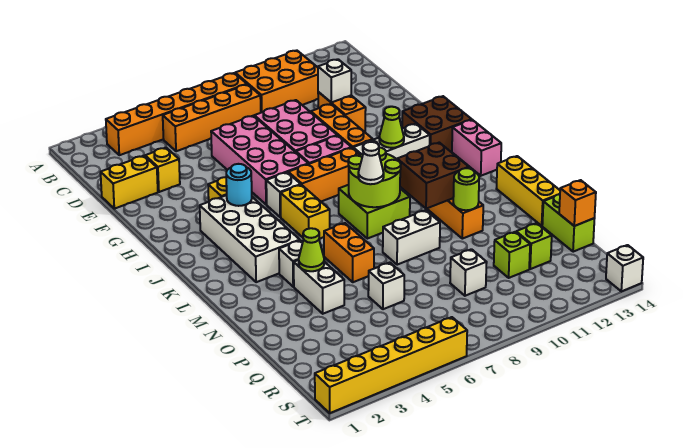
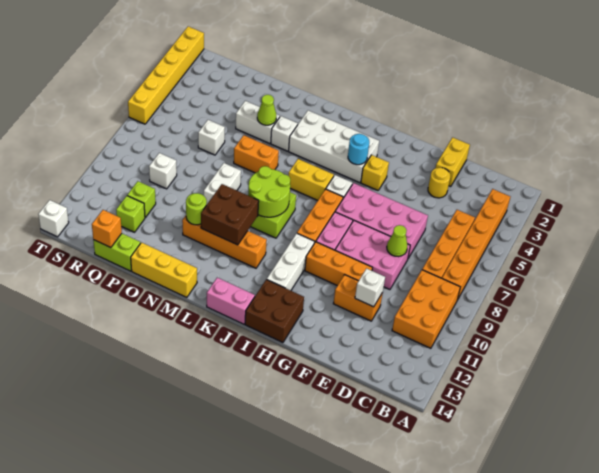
yellow brick E3 level 1 -> yellow round brick E3 level 1
lime cone I11 level 2 -> lime cone E8 level 2
white cone L8 level 3 -> none

